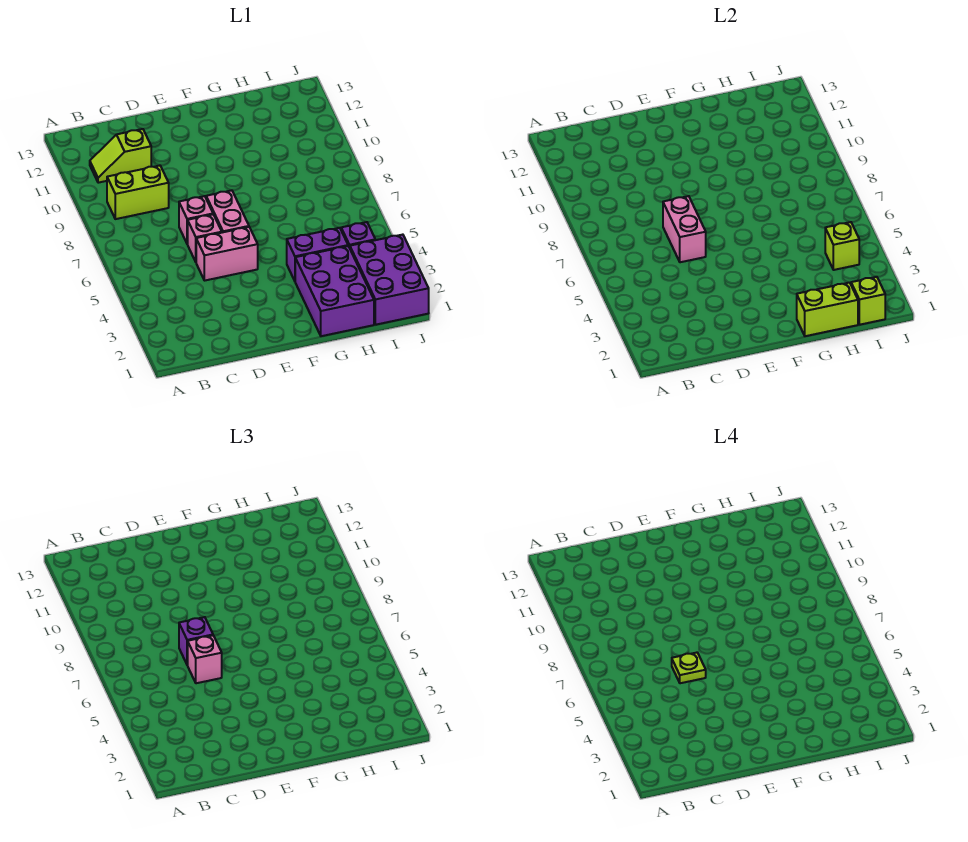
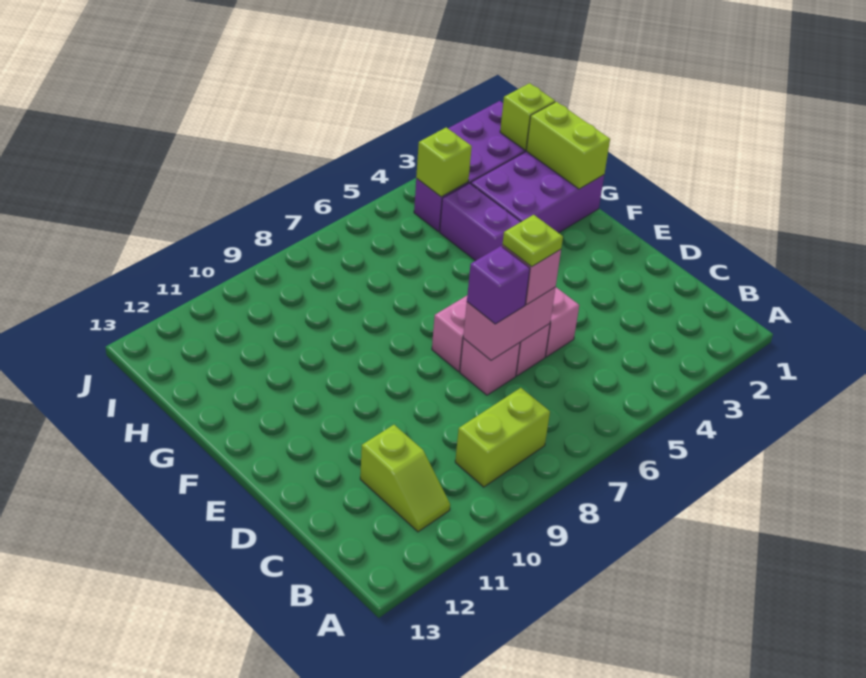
lime brick B9:C9 level 1 -> lime brick B8:B9 level 1

